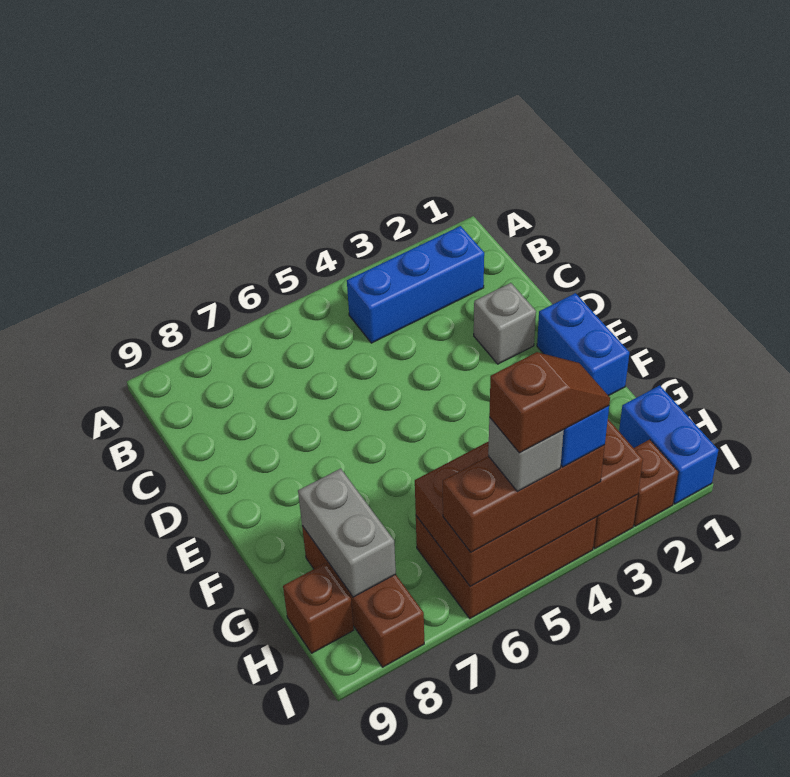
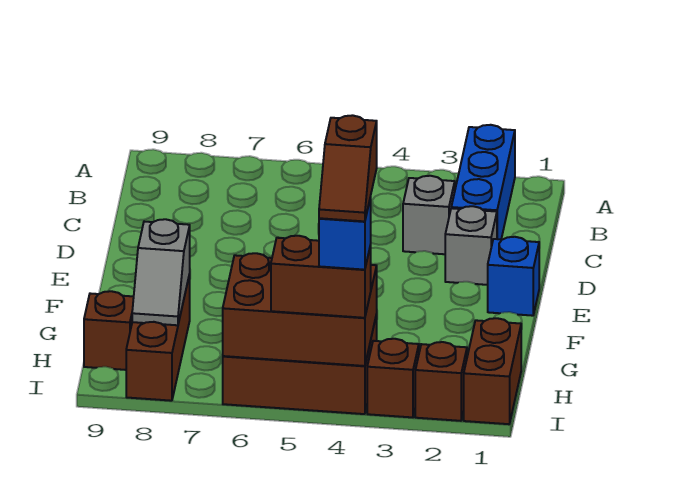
blue brick B2:B4 level 1 -> blue brick A2:C2 level 1
blue brick E1:F1 level 1 -> blue brick E1 level 1
grey brick G8:H8 level 2 -> grey slope G8:H8 level 2 top G
blue brick H1:I1 level 1 -> brown brick H1:I1 level 1
brown brick H3:I6 level 2 -> brown brick H4:I6 level 2
brown brick I4:I6 level 3 -> brown brick I4:I5 level 3
brown slope I4:I5 level 5 top 5 -> brown slope H4:I4 level 5 top H
grey brick I5 level 4 -> grey brick C3 level 1

